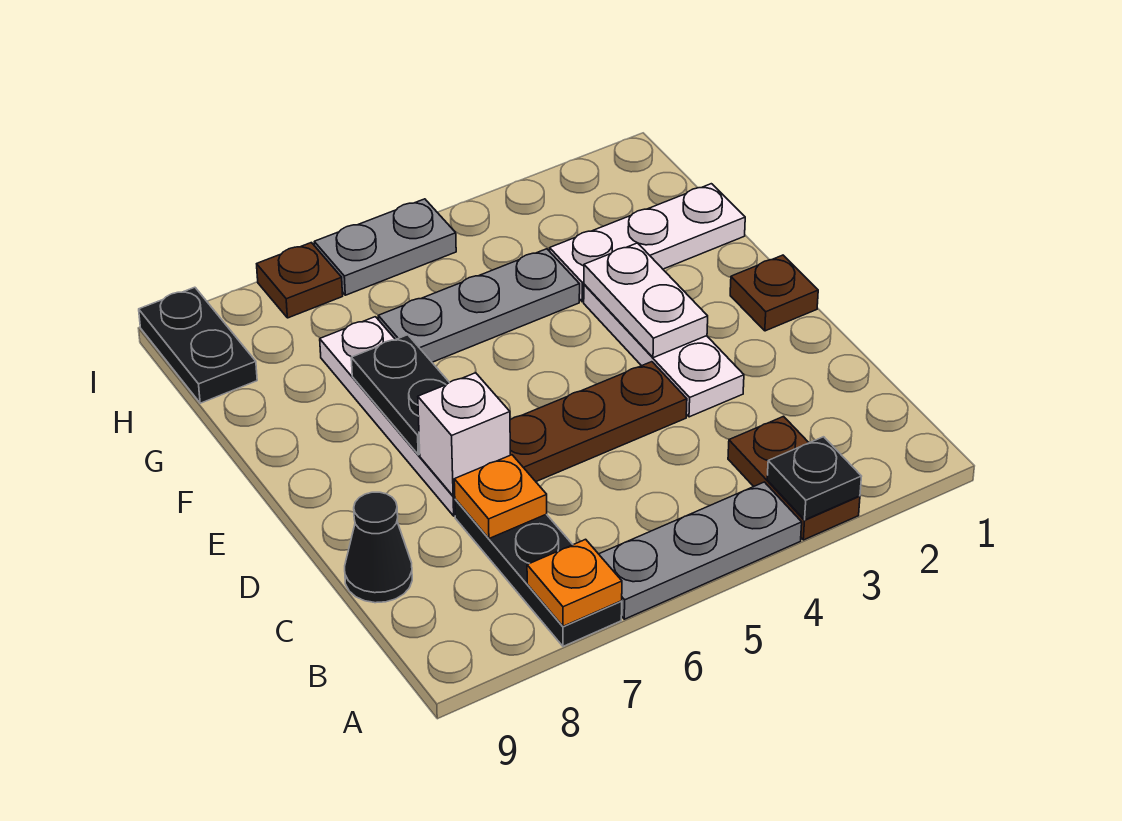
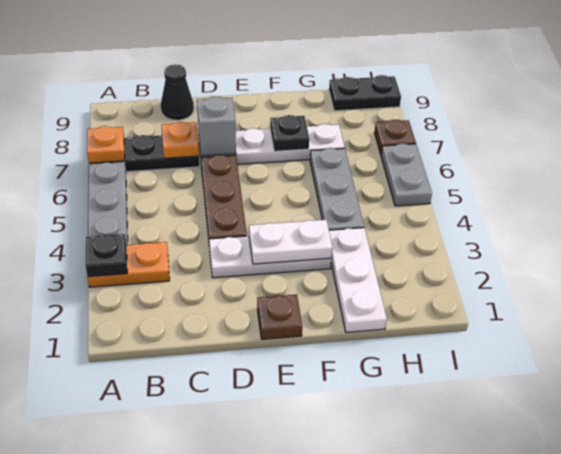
brown plate A3:B3 level 1 -> orange plate A3:B3 level 1
white brick D7 level 2 -> grey brick D7 level 2
black plate E7:F7 level 2 -> black plate F7 level 2

